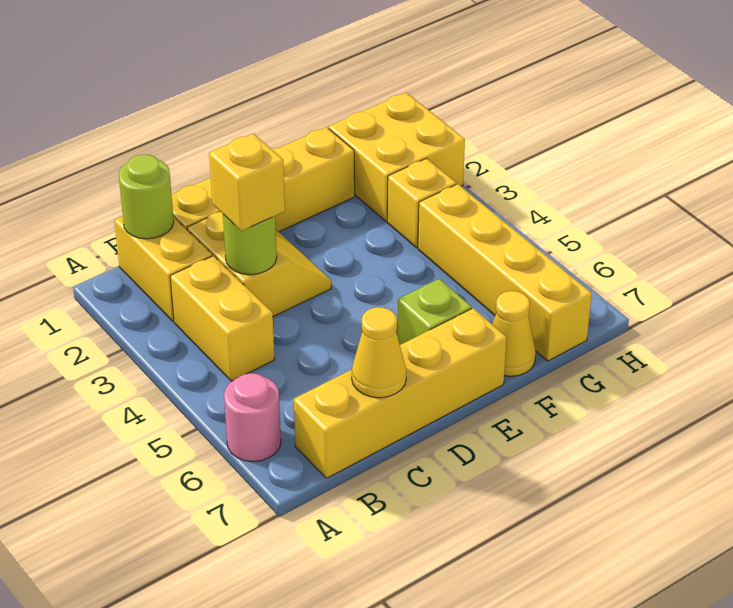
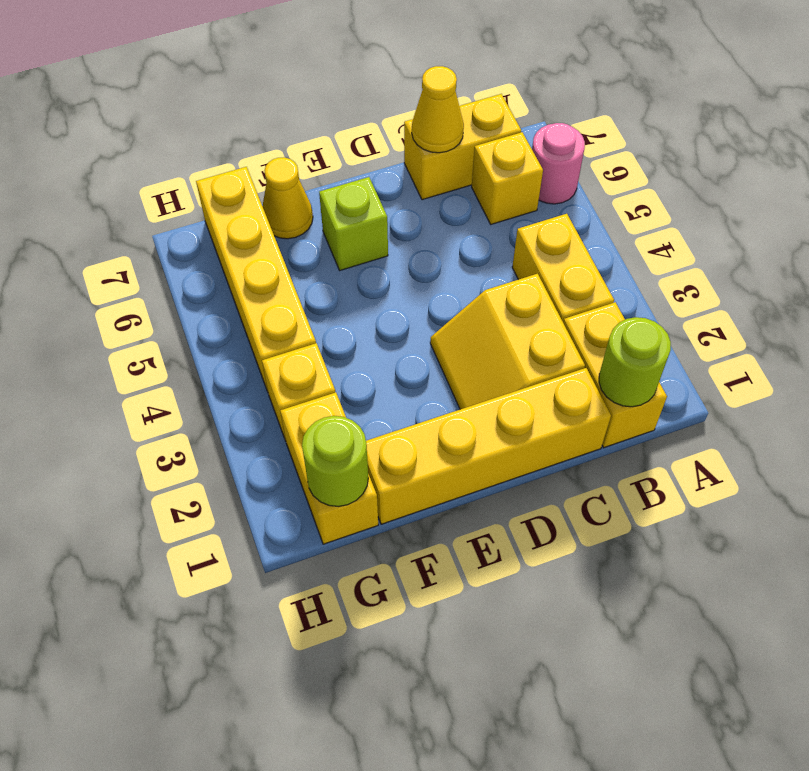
yellow brick B7:E7 level 1 -> yellow brick B7:C7 level 1
lime round brick C3 level 2 -> lime round brick G1 level 2
yellow brick C3 level 3 -> yellow brick B6 level 1
yellow brick G1:H2 level 1 -> yellow brick G1:G2 level 1

